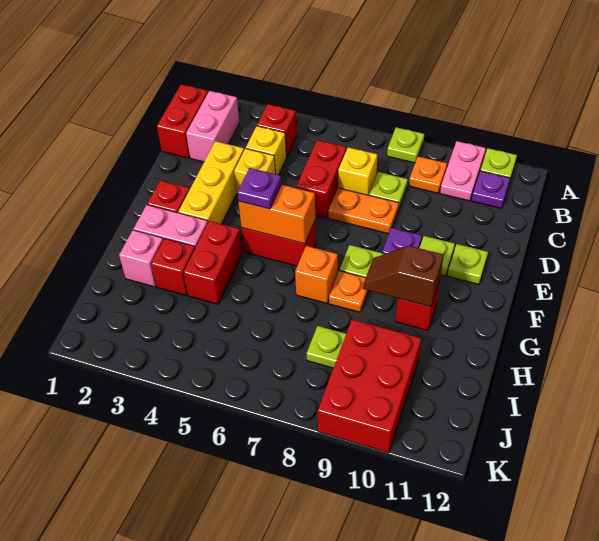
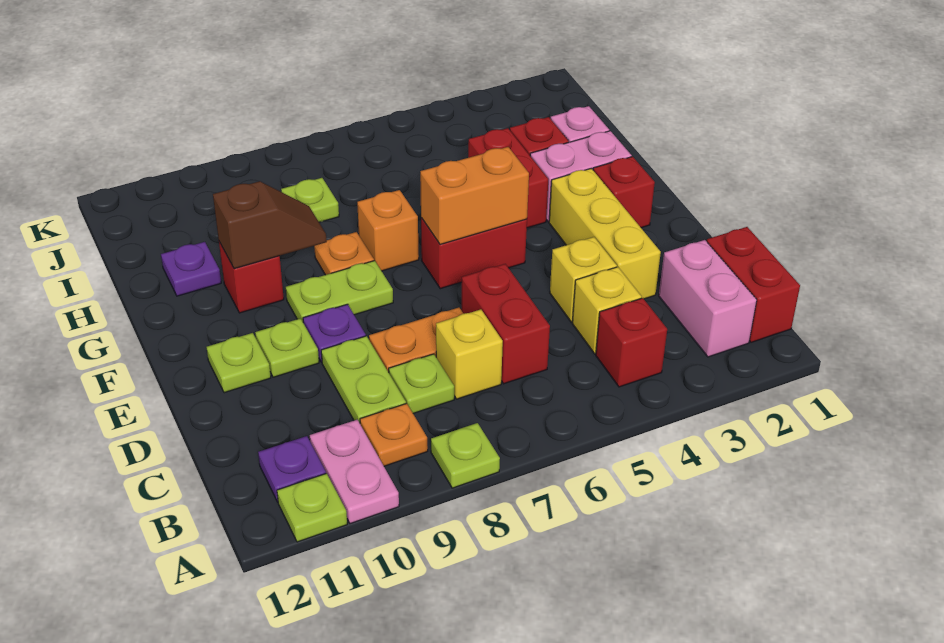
none -> lime plate C9:D9 level 1
purple plate F5 level 3 -> purple plate H11 level 1
red brick I9:K10 level 1 -> none

